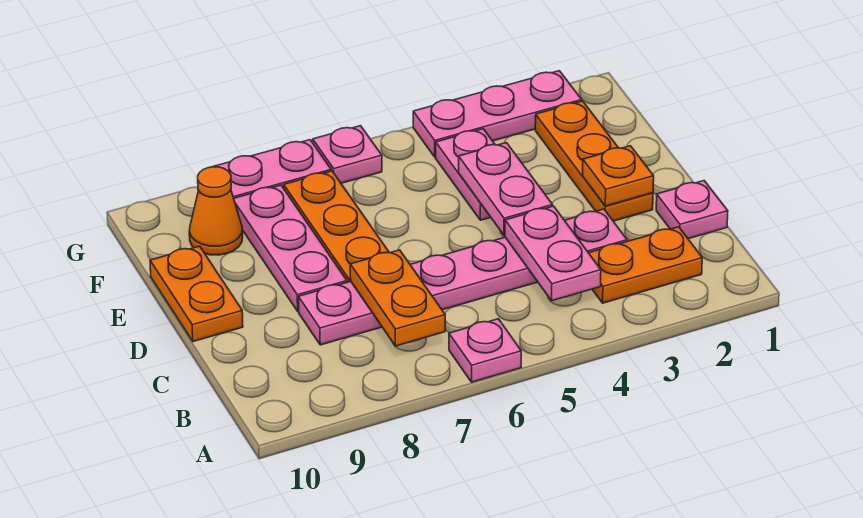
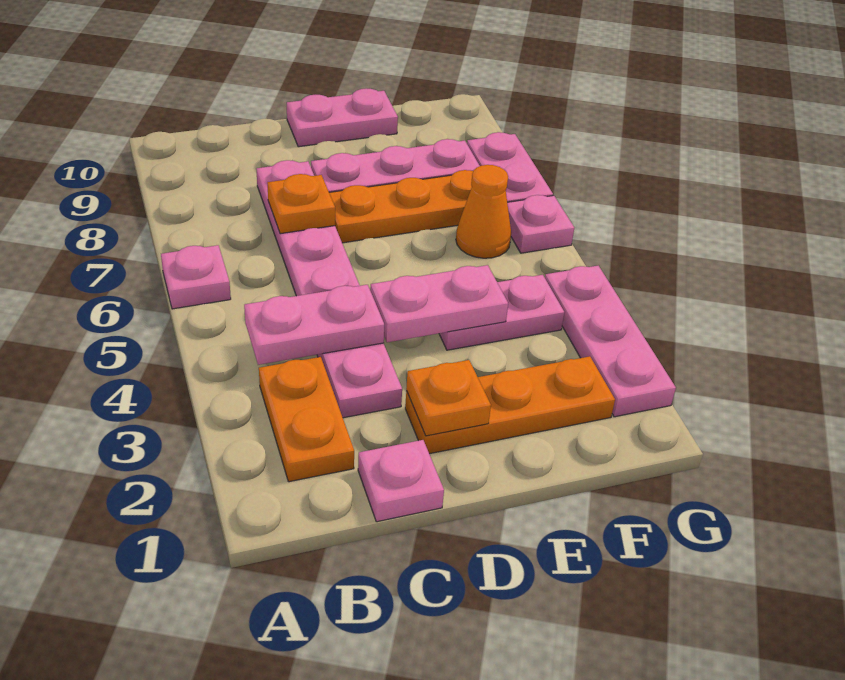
orange plate B7:C7 level 2 -> orange plate C7 level 2
orange plate D10:E10 level 1 -> pink plate D10:E10 level 1
orange cone F9 level 1 -> orange cone F6 level 1

